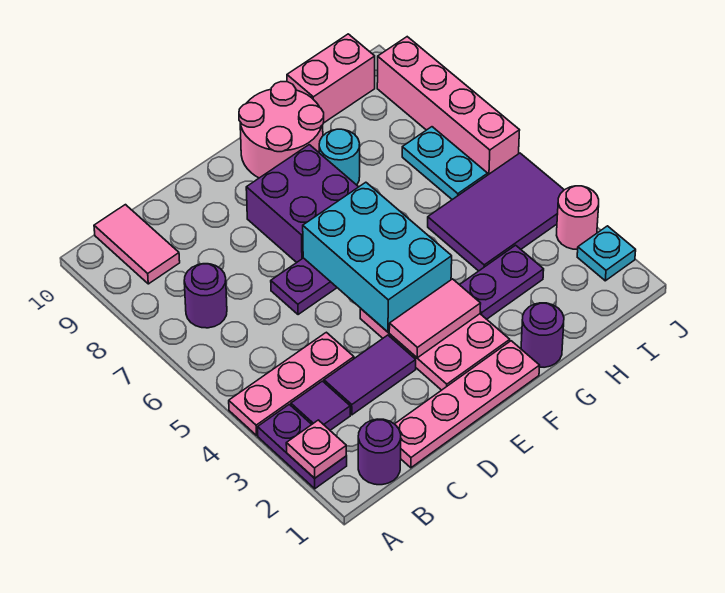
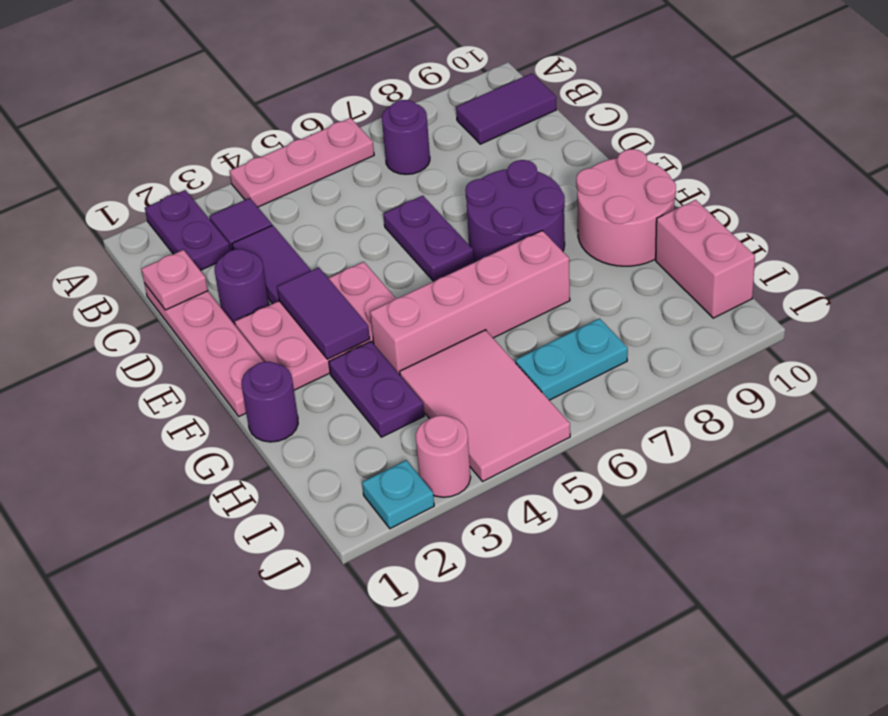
purple plate A2:A3 level 1 -> purple plate A2:B2 level 1
pink plate A2 level 2 -> pink plate C1 level 2
pink plate A4:C4 level 1 -> pink plate A4:A6 level 1
purple round brick B1 level 1 -> purple round brick D2 level 1
pink tile B9:B10 level 1 -> purple tile B9:B10 level 1
pink tile E3:F3 level 2 -> purple tile E3:F3 level 2
cyan brick E4:F6 level 2 -> none
purple brick E7:F8 level 1 -> purple round brick E7:F8 level 1
cyan round brick G8 level 1 -> none
purple tile H4:J5 level 1 -> pink tile H4:J5 level 1
pink brick J6:J9 level 1 -> pink brick G4:G7 level 1

